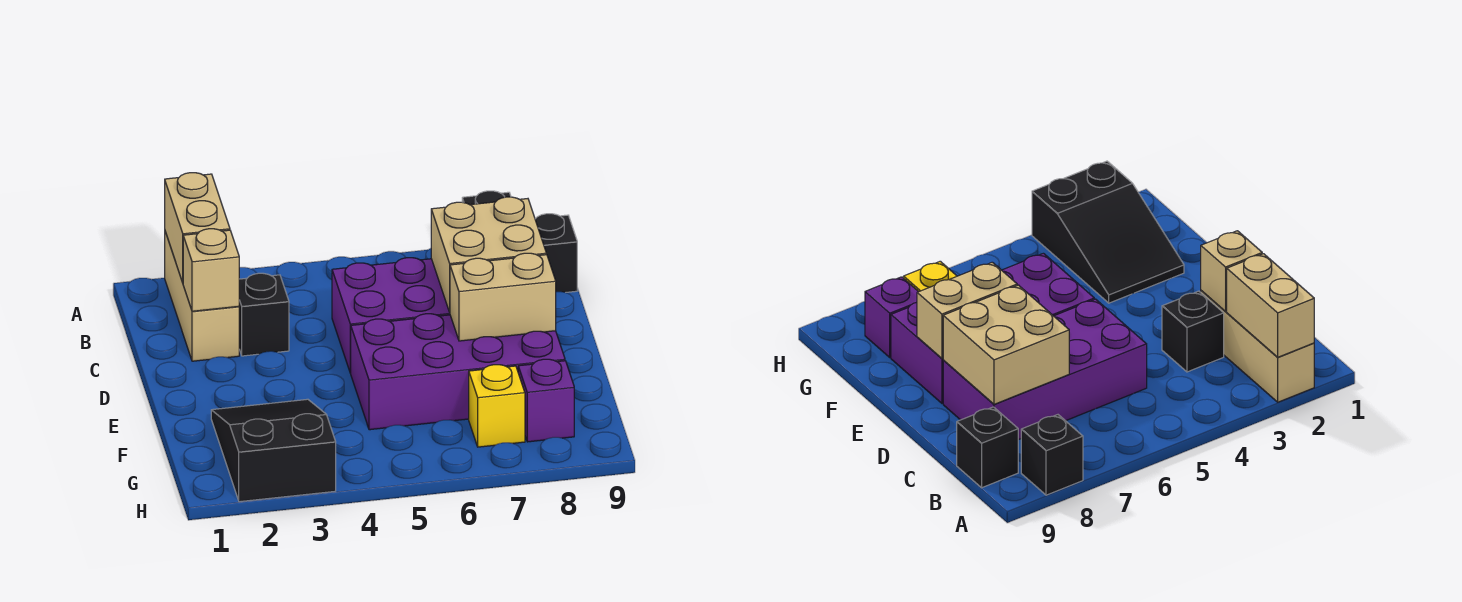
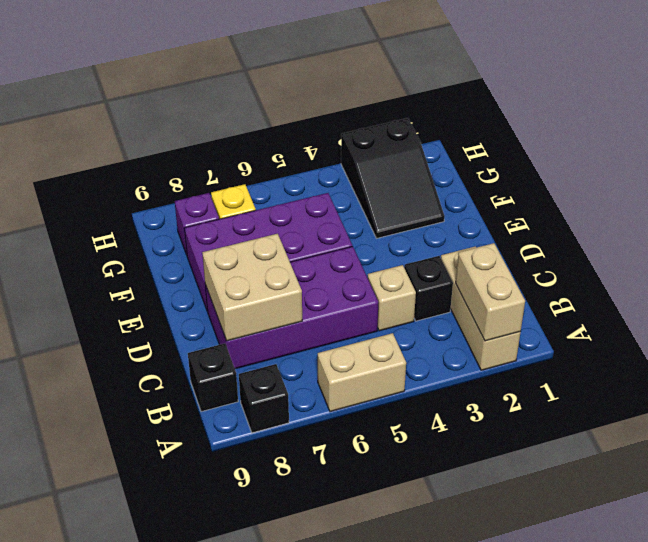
tan brick C2 level 2 -> tan brick C4 level 1
tan brick E7:E8 level 2 -> tan brick A5:A6 level 1

